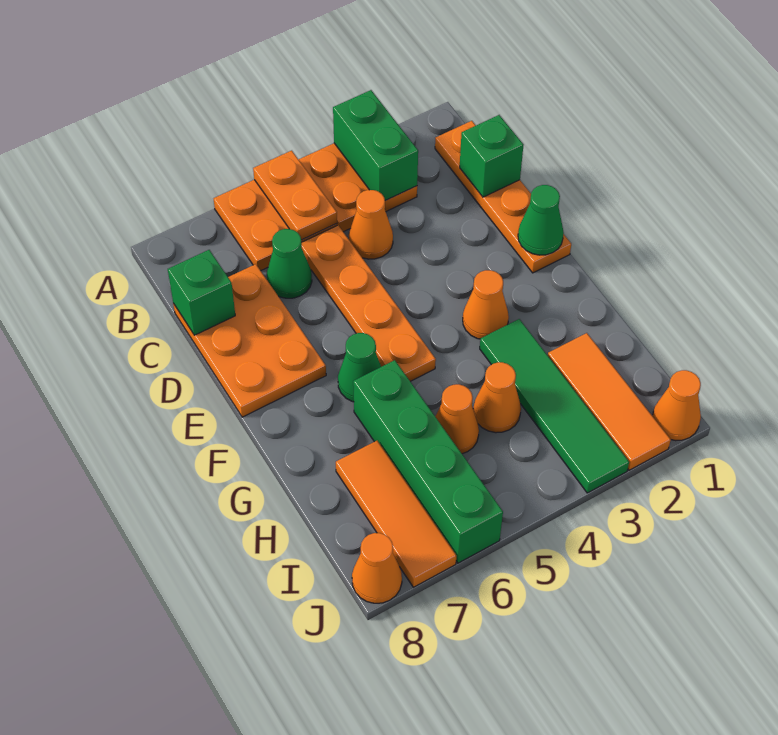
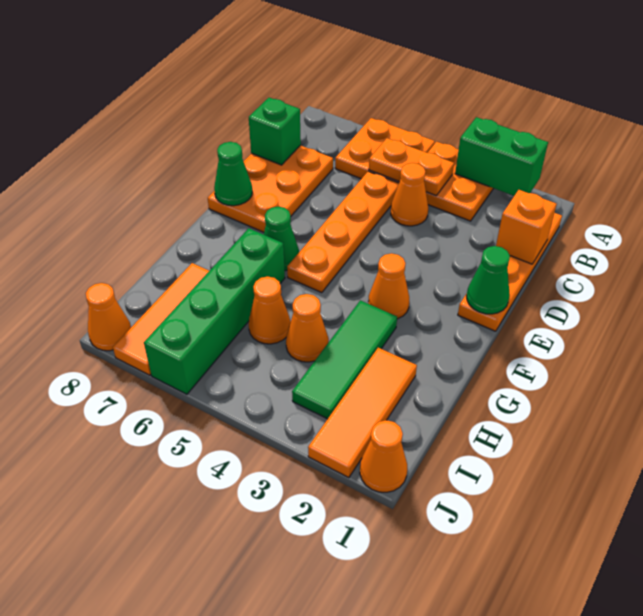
green brick A3:B3 level 2 -> green brick A2:A3 level 2
orange plate A5:B5 level 2 -> orange plate B4:B5 level 2
green brick C1 level 2 -> orange brick C1 level 2
green cone C6 level 1 -> green cone E8 level 2
green tile G3:J3 level 1 -> green tile G3:I3 level 1

